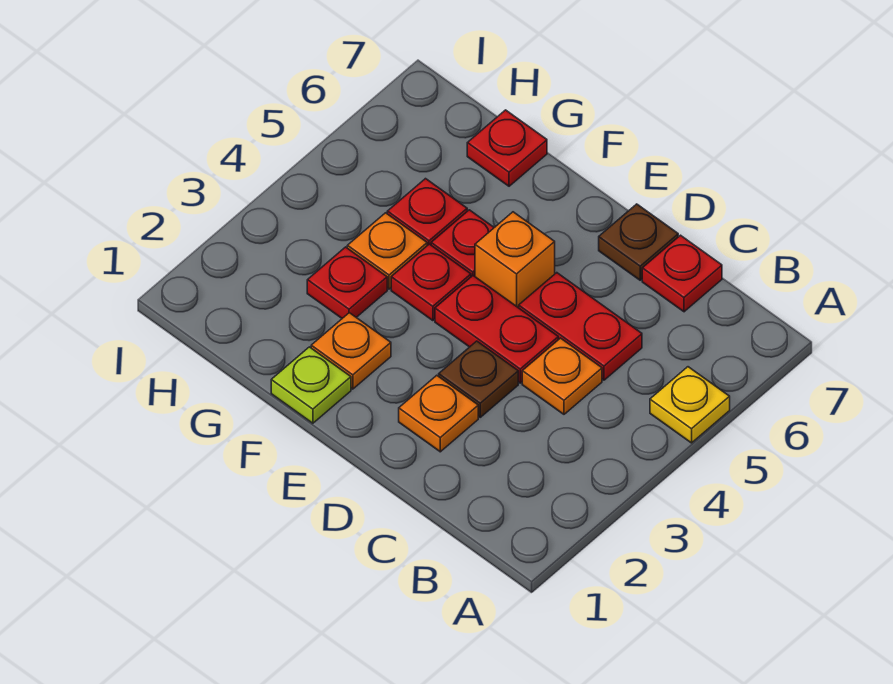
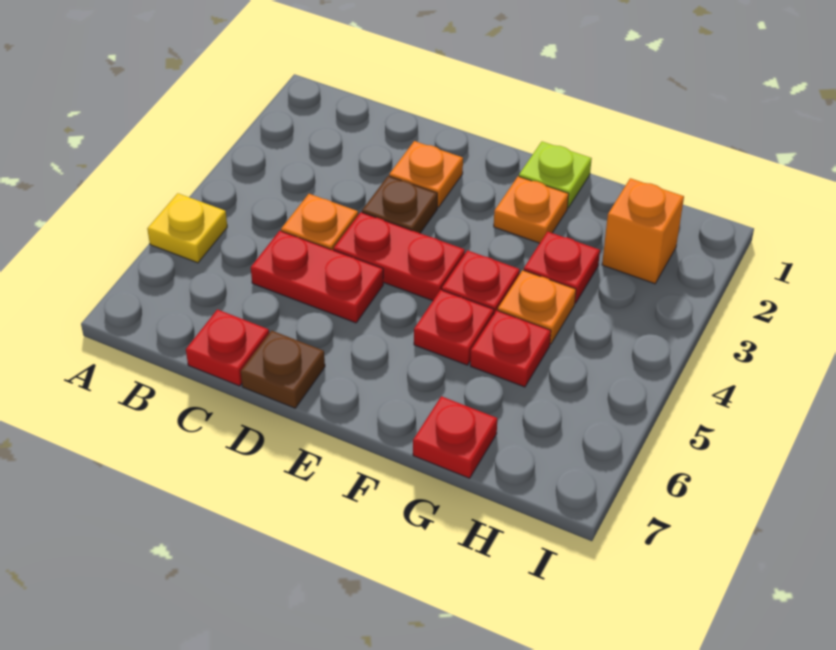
orange brick E5 level 1 -> orange brick H2 level 1

